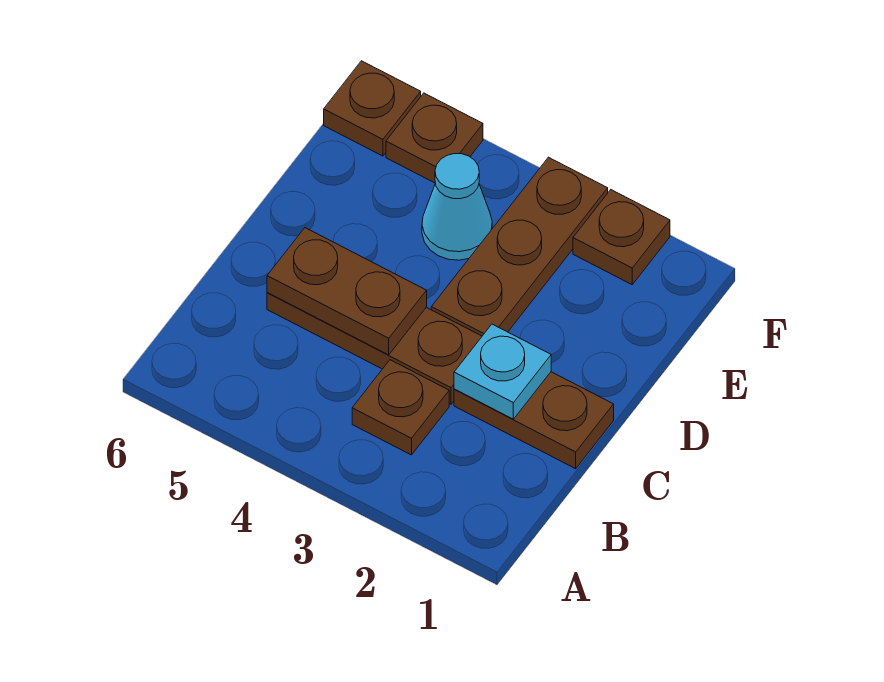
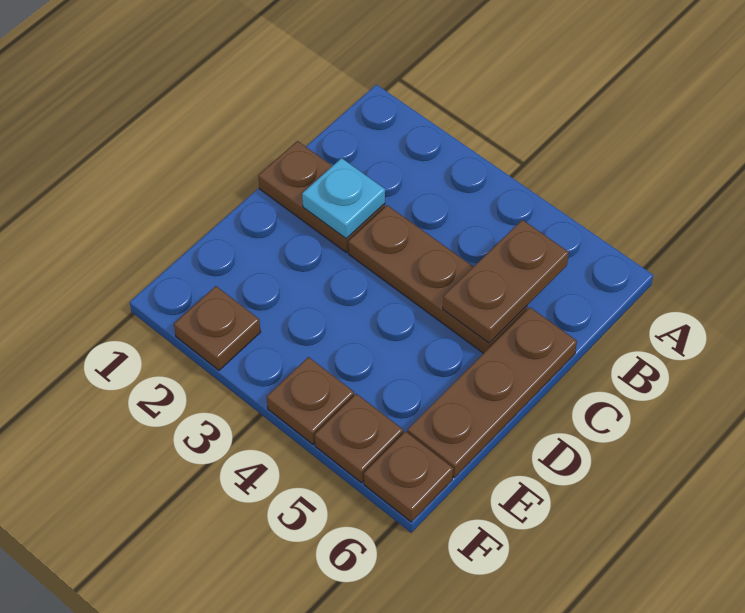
brown plate B3 level 1 -> brown plate F4 level 1
brown plate C4:C5 level 2 -> brown plate B5:C5 level 2
brown plate D3:F3 level 1 -> brown plate C6:E6 level 1
cyan cone E4 level 1 -> none

